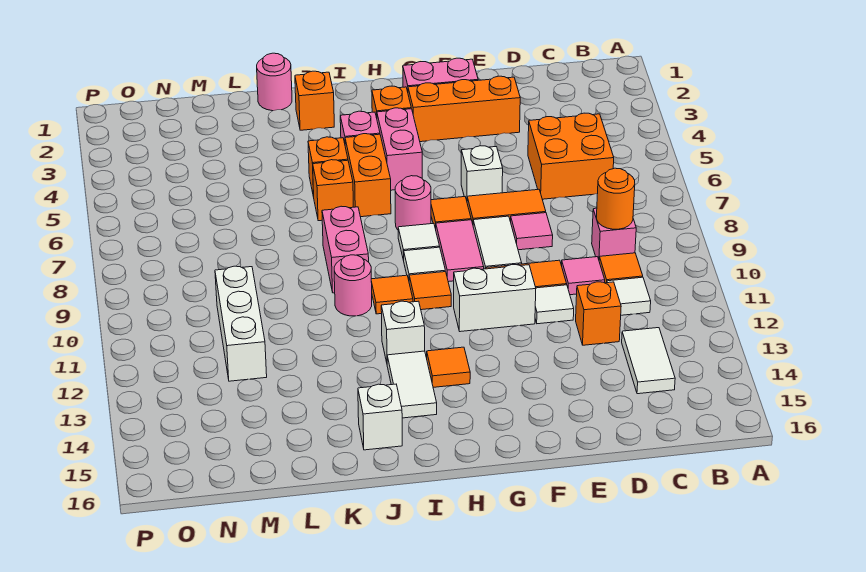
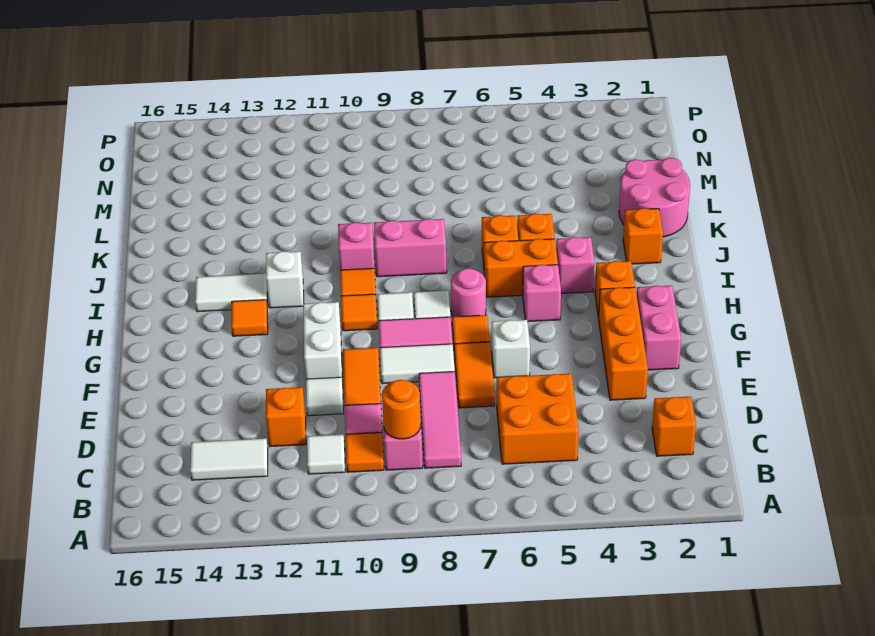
none -> orange brick C2 level 1
pink tile E8 level 1 -> pink tile C8:E8 level 1
pink brick H4:H5 level 1 -> pink brick H5 level 1
pink round brick J10 level 1 -> pink brick J10 level 1
white brick J15 level 1 -> none
pink round brick K1 level 1 -> pink round brick K1:L2 level 1
white brick M10:M12 level 1 -> none

